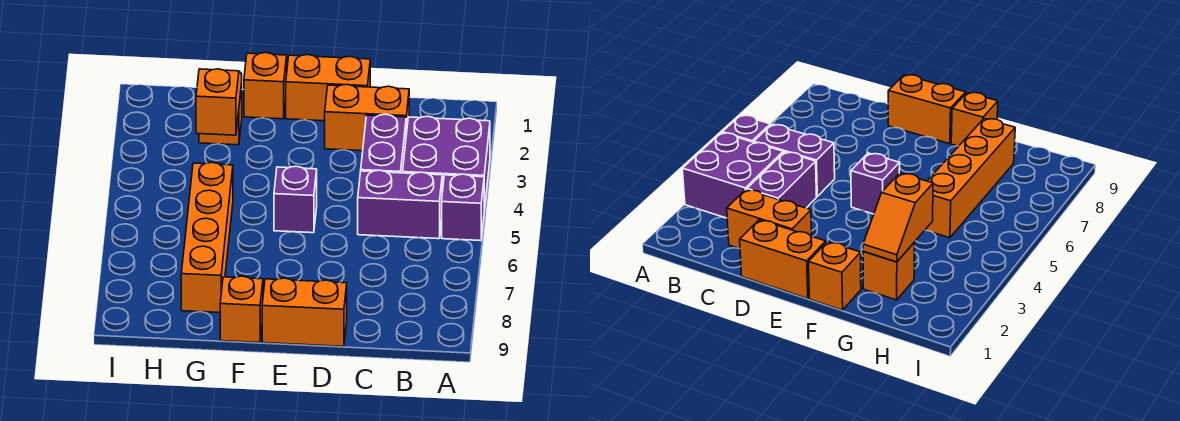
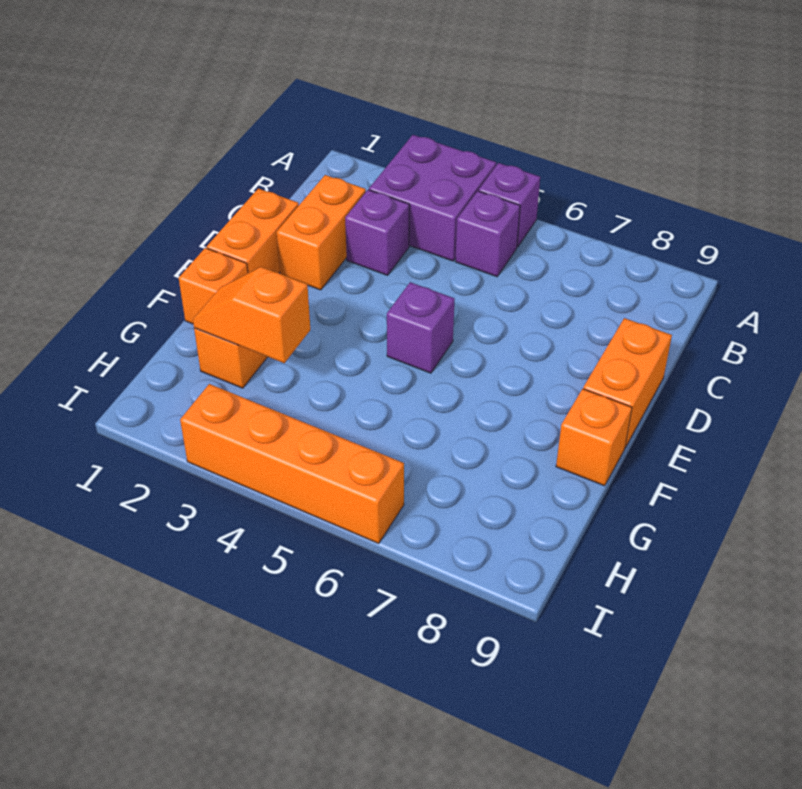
purple brick B5:C5 level 1 -> purple brick B5 level 1
purple brick C3:C4 level 1 -> purple brick C3 level 1
orange brick G5:G8 level 1 -> orange brick I3:I6 level 1

